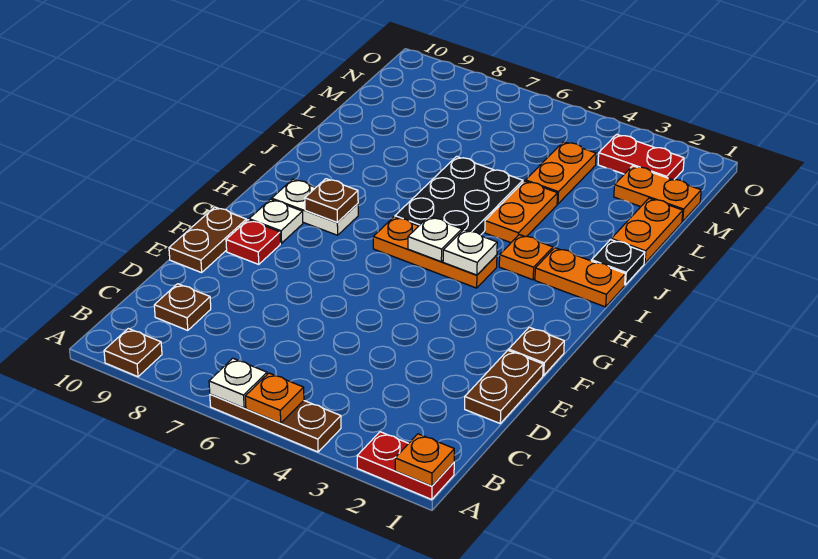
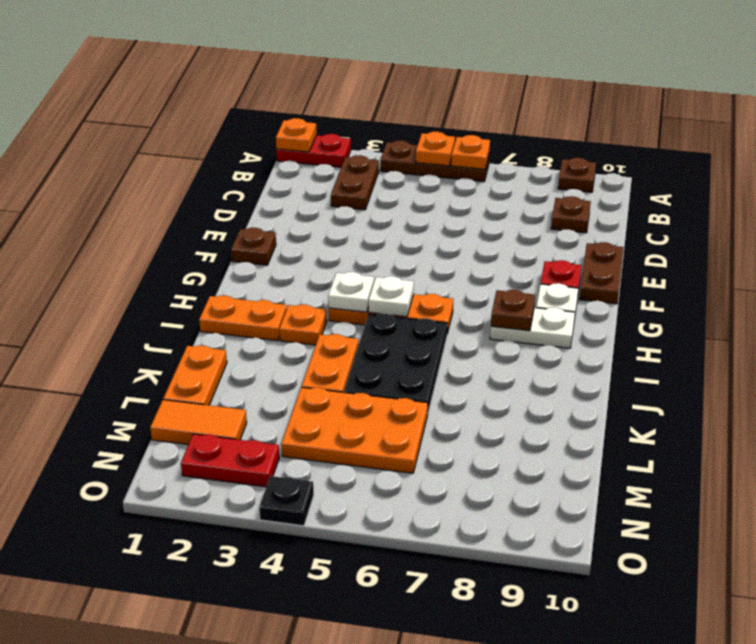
white plate A6 level 2 -> orange plate A6 level 2
brown plate D1:E1 level 1 -> brown plate B3:C3 level 1
black plate J1 level 1 -> black plate O4 level 1
orange plate L4:M4 level 1 -> orange plate L4:M6 level 1
orange plate M1:M2 level 1 -> orange tile M1:M2 level 1

